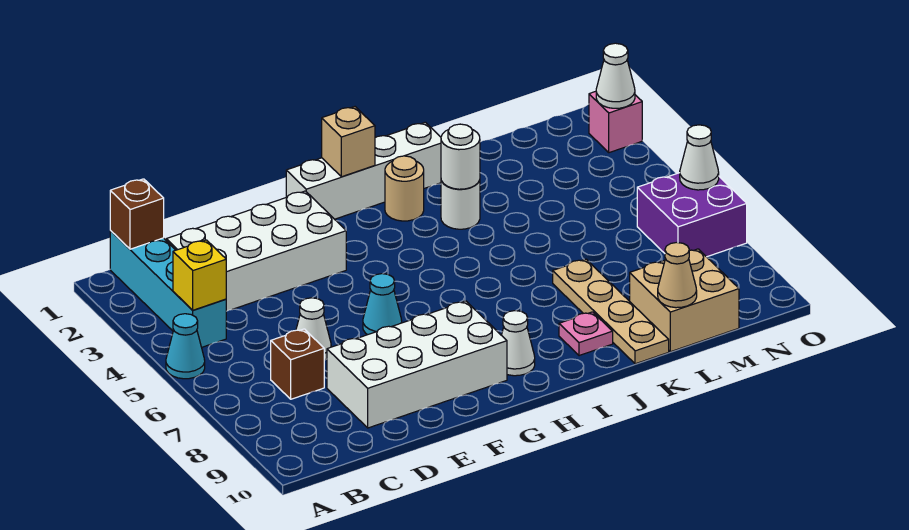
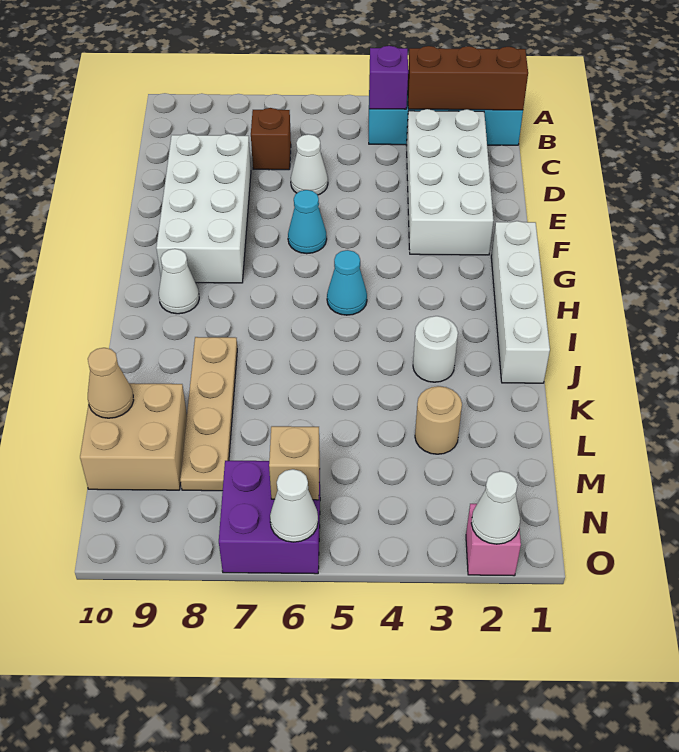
cyan cone A5 level 1 -> cyan cone H5 level 1
brown brick B1 level 2 -> brown brick B1:B3 level 2
yellow brick B4 level 2 -> purple brick B4 level 2
tan brick H1 level 2 -> tan brick N6 level 2
tan round brick I2 level 1 -> tan round brick L3 level 1
white round brick J3 level 2 -> none
pink plate J9 level 1 -> none
tan plate K7:K10 level 1 -> tan plate J8:M8 level 1

